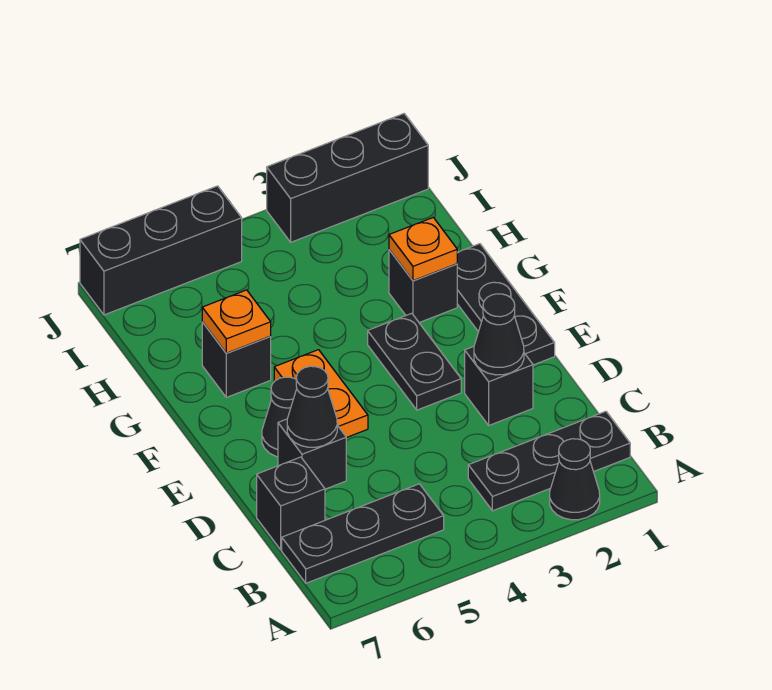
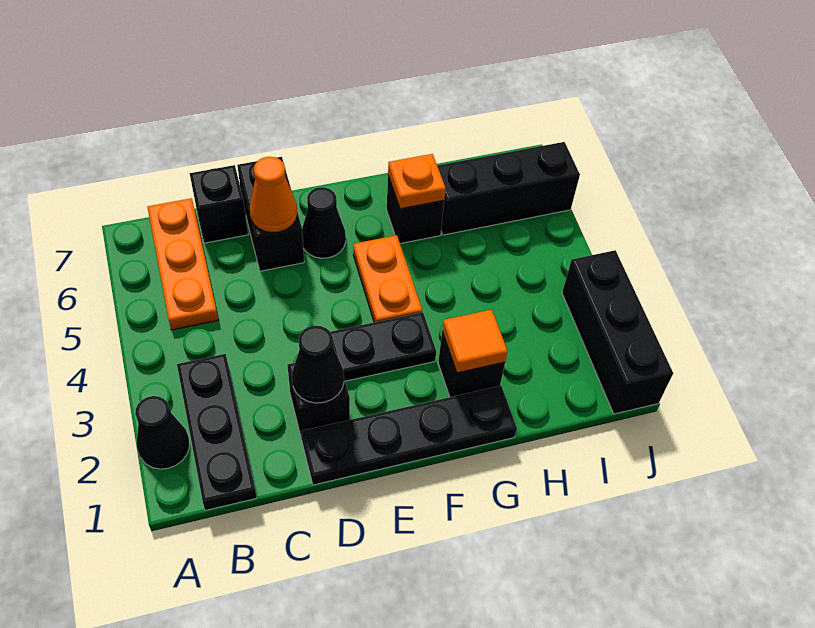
black plate B5:B7 level 1 -> orange plate B5:B7 level 1
black brick D6 level 1 -> black brick D6:D7 level 1
black cone D6 level 2 -> orange cone D6 level 2
black plate E1:G1 level 1 -> black plate D1:G1 level 1
orange plate E5:F5 level 1 -> orange plate F4:F5 level 1
orange plate G2 level 2 -> orange tile G2 level 2
black brick J5:J7 level 1 -> black brick H6:J6 level 1

